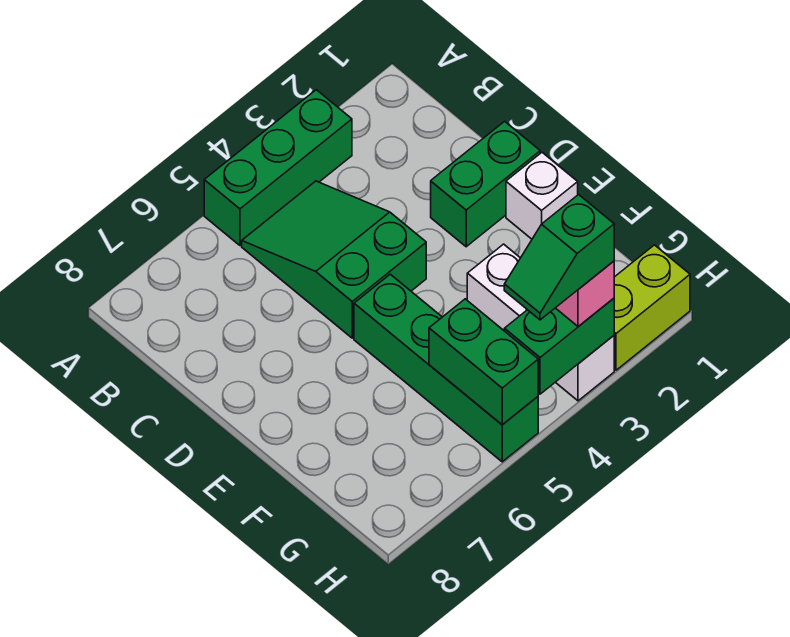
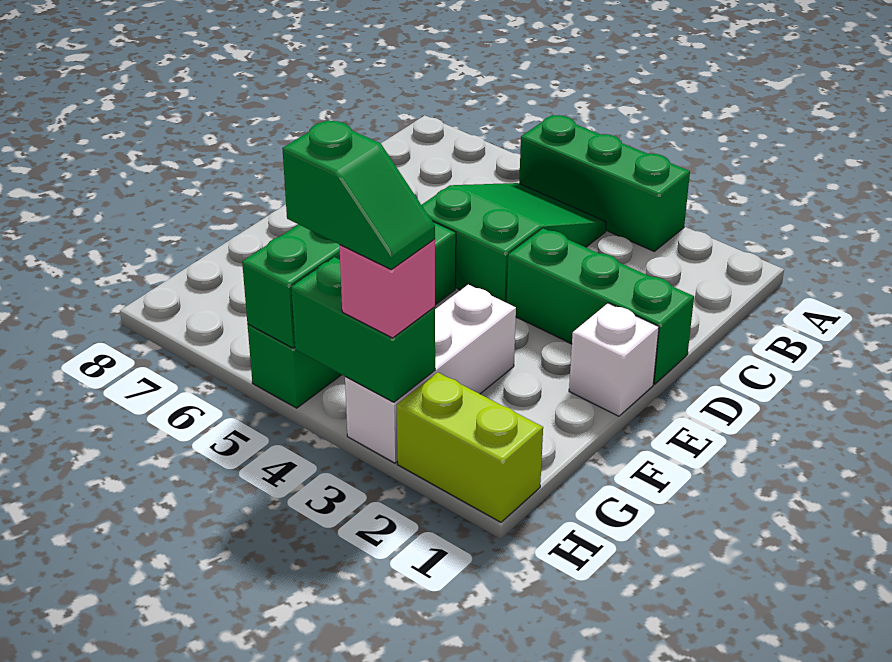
green brick D1:D2 level 1 -> green brick D1:D3 level 1
green slope H3:H4 level 4 top 3 -> green slope H3:H4 level 4 top 4

